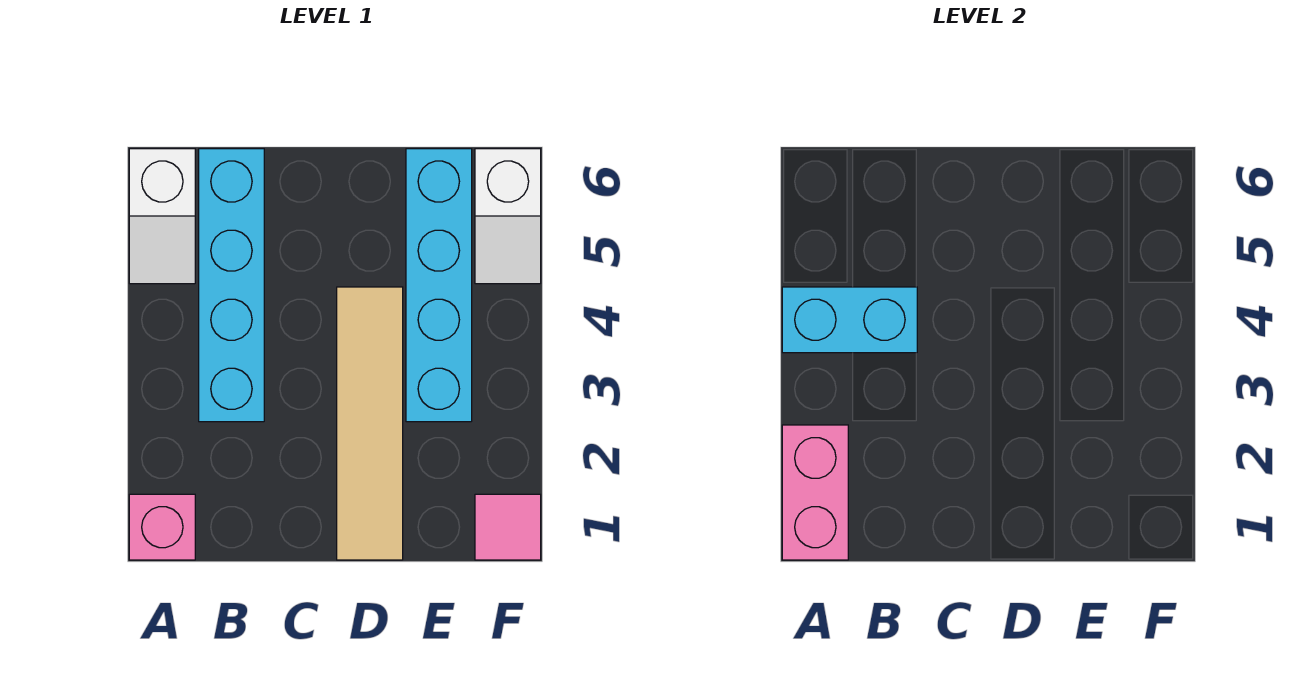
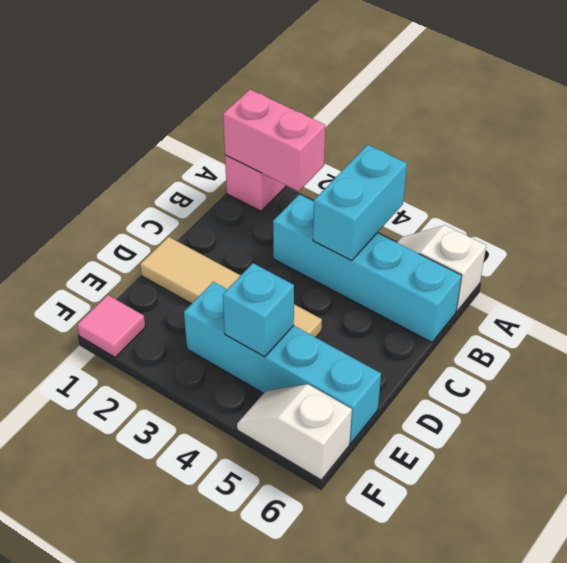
none -> cyan brick E4 level 2

